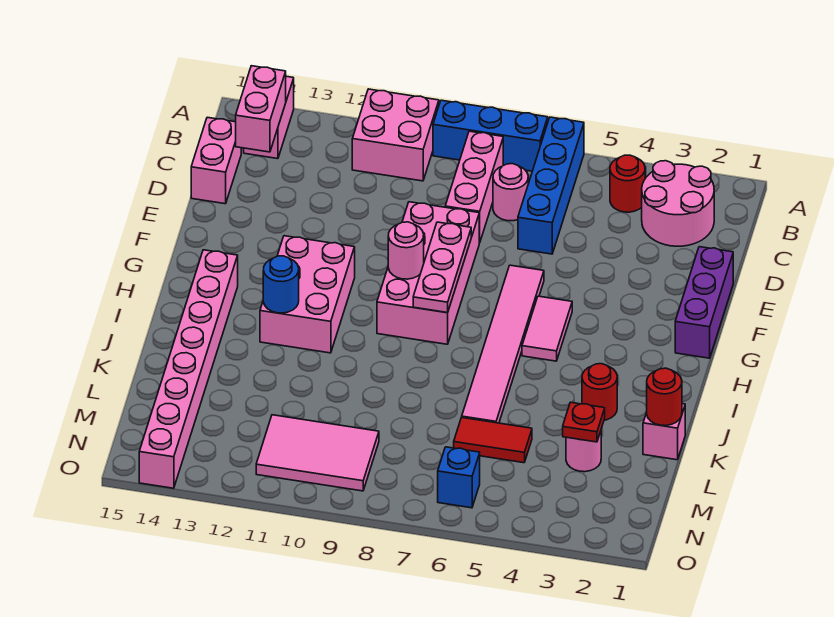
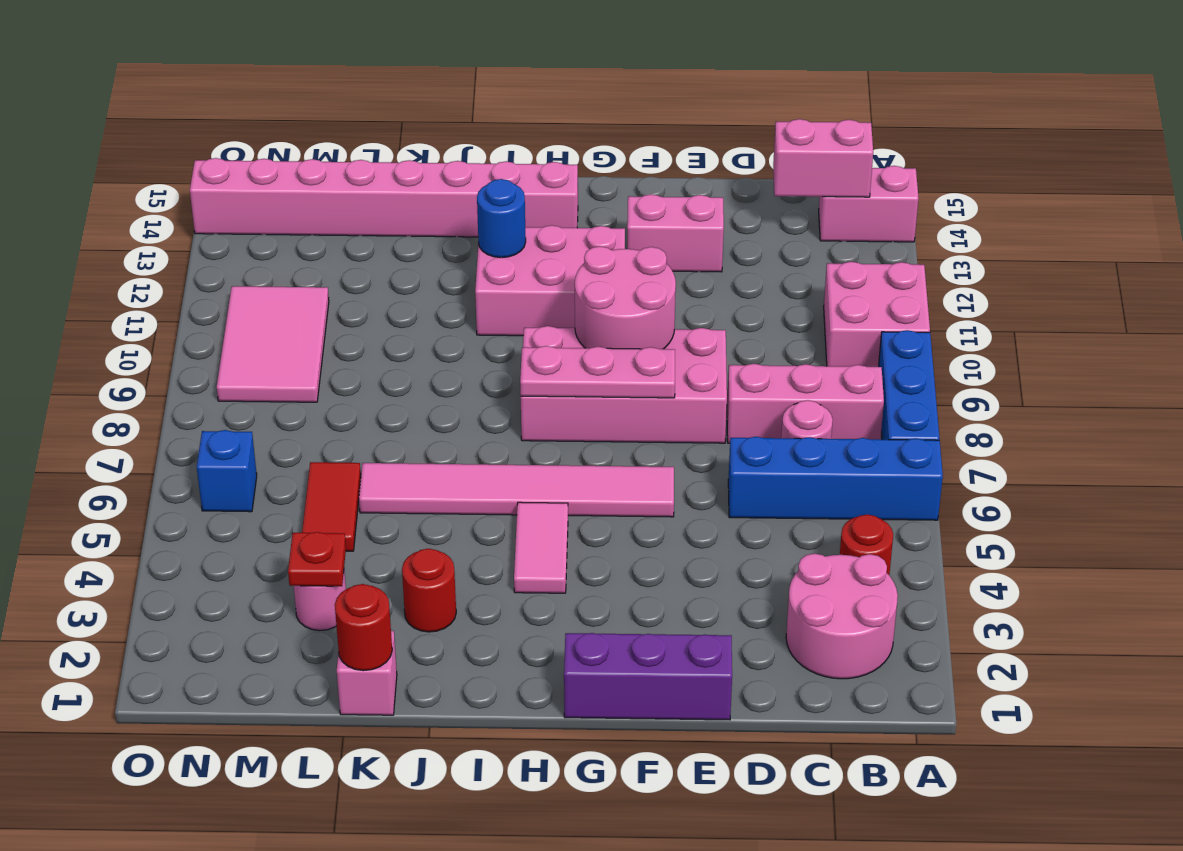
pink brick C15:D15 level 1 -> pink brick E13:F13 level 1
pink tile G5:H5 level 1 -> pink tile H4:H5 level 1
pink round brick G9 level 2 -> pink round brick F9:G10 level 2

